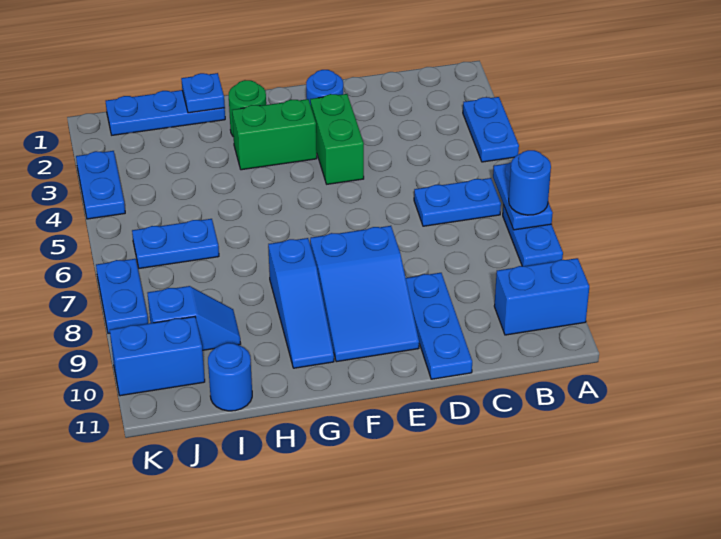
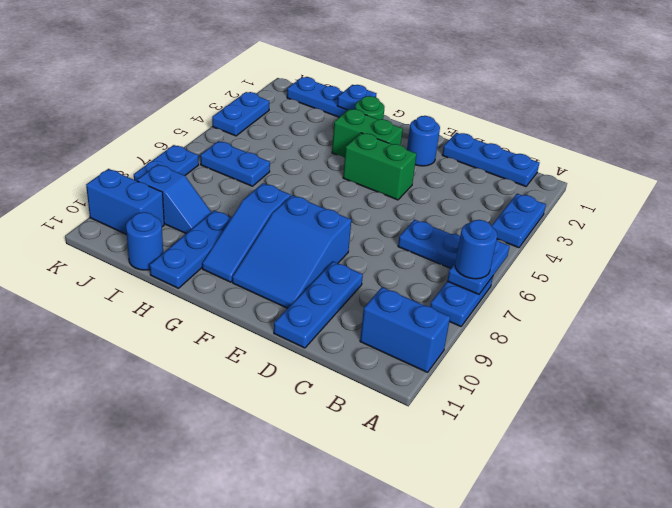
none -> blue plate B1:D1 level 1
green brick E3:E4 level 1 -> green brick E4:F4 level 1
none -> blue plate H9:H11 level 1

